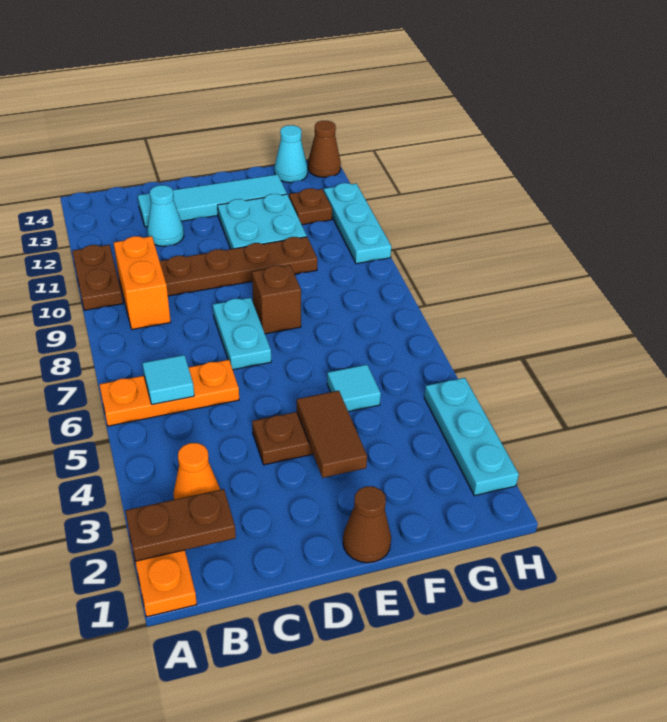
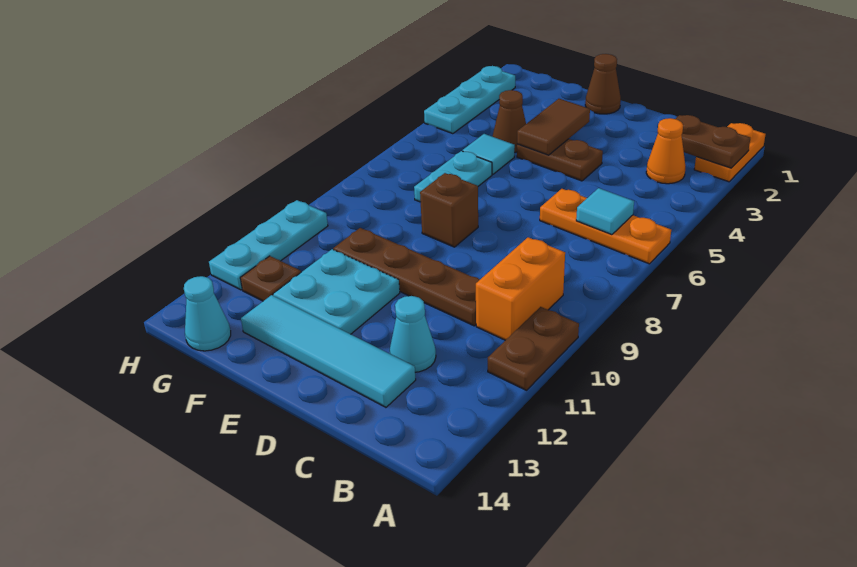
cyan plate D7:D8 level 1 -> cyan plate F6:F7 level 1
brown cone H14 level 1 -> brown cone F4 level 1

